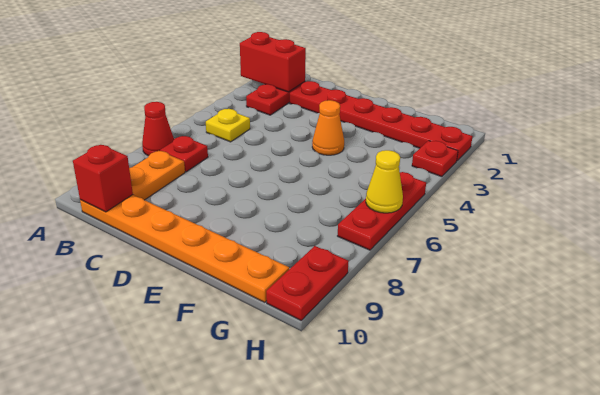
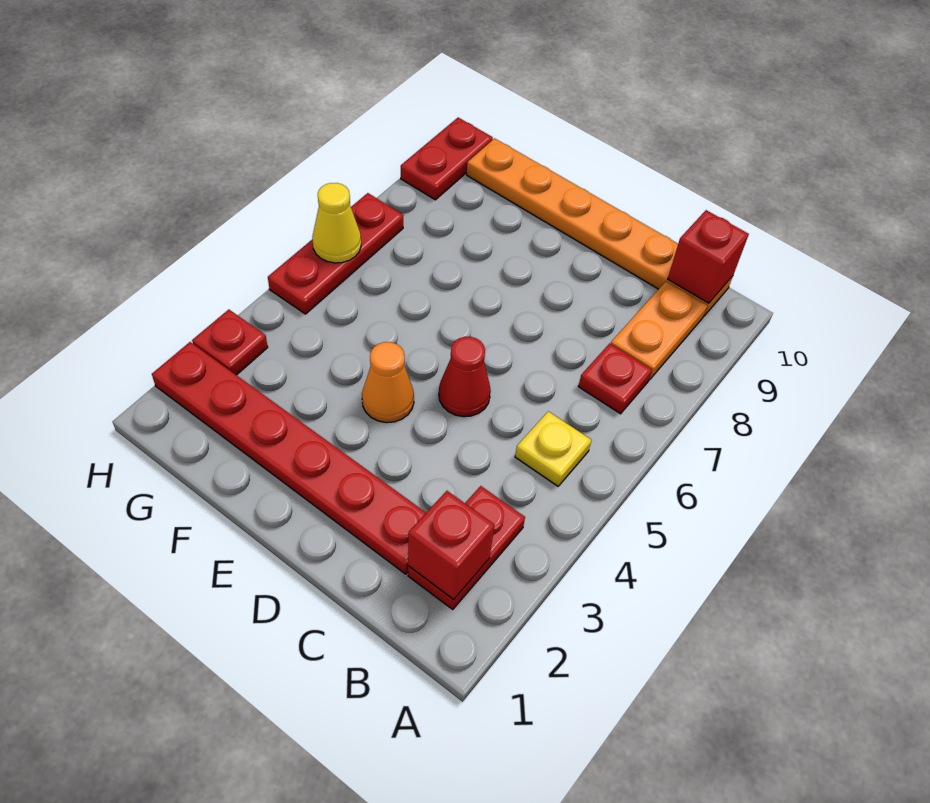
red brick A2:B2 level 2 -> red brick B2 level 2
red cone A7 level 1 -> red cone D5 level 1

